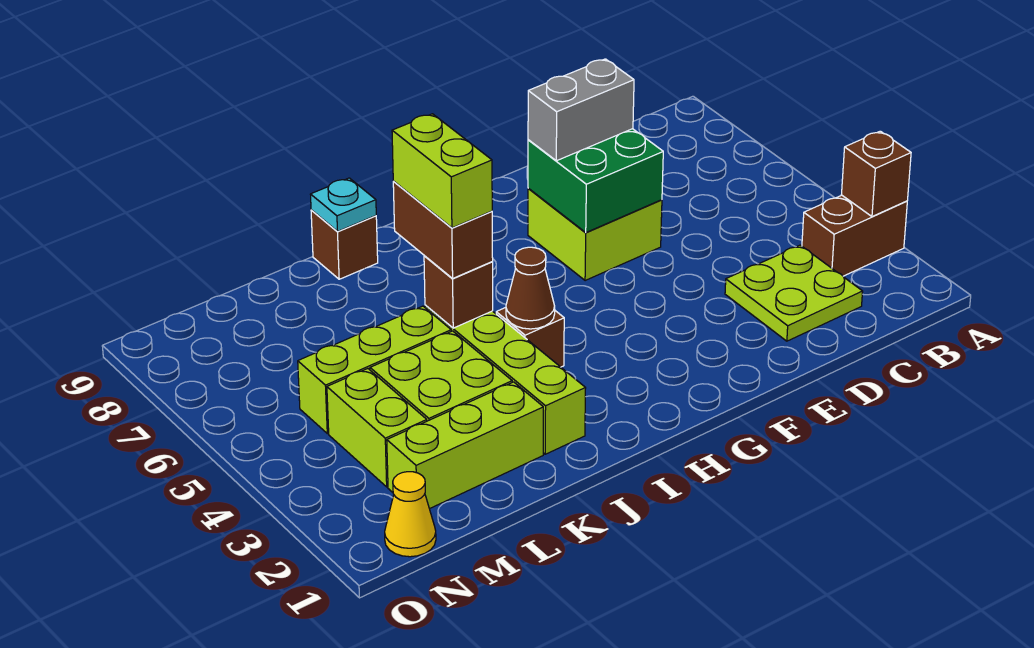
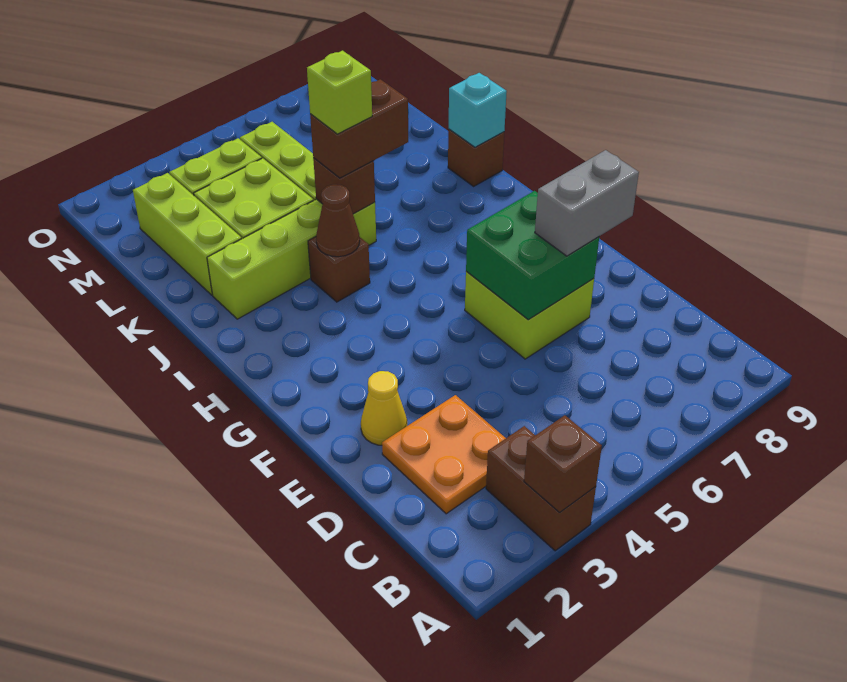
lime plate C2:D3 level 1 -> orange plate C2:D3 level 1
grey brick E7:F7 level 3 -> grey brick E7:E8 level 3
lime brick J5:J6 level 4 -> lime brick J5 level 4
cyan plate J9 level 2 -> cyan brick J9 level 2
yellow cone N1 level 1 -> yellow cone E2 level 1

